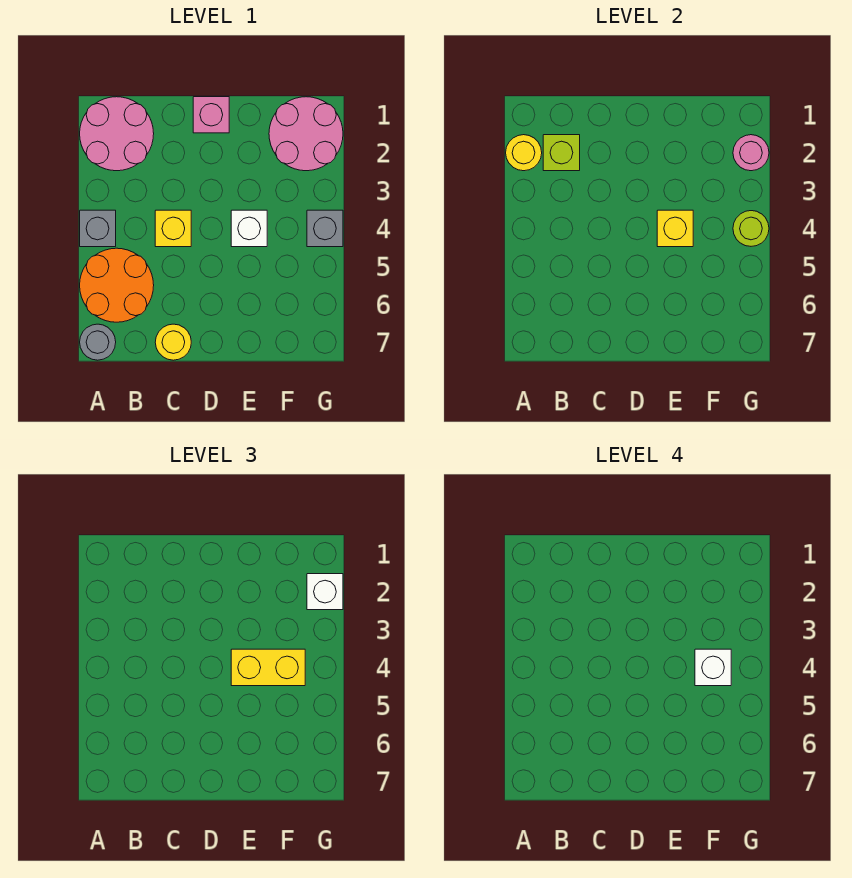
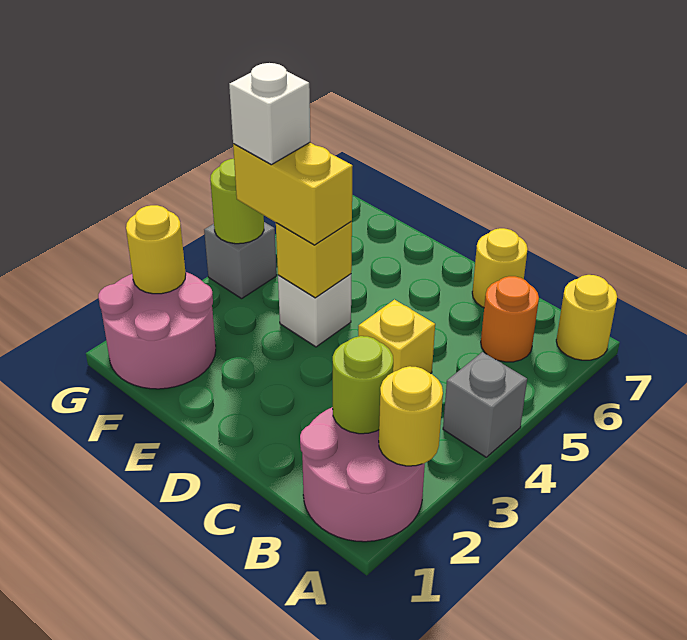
orange round brick A5:B6 level 1 -> orange round brick B6 level 1
grey round brick A7 level 1 -> yellow round brick A7 level 1
lime brick B2 level 2 -> lime round brick B2 level 2
pink brick D1 level 1 -> none
pink round brick G2 level 2 -> yellow round brick G2 level 2
white brick G2 level 3 -> none

